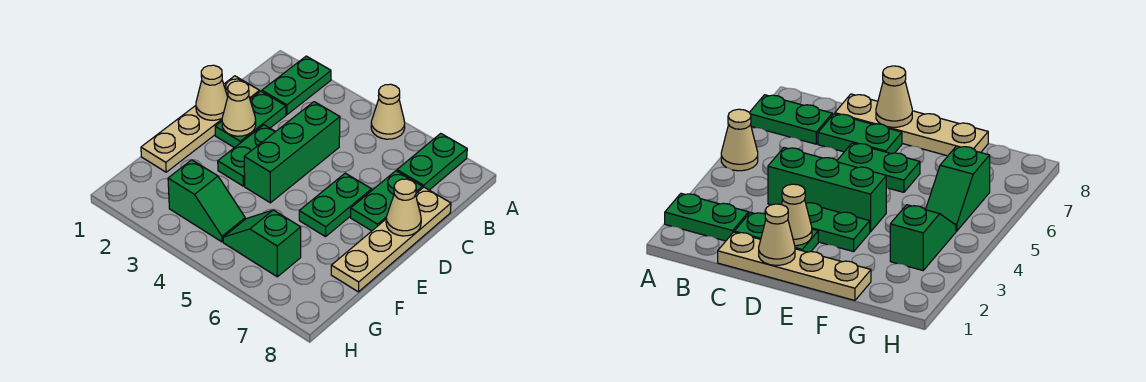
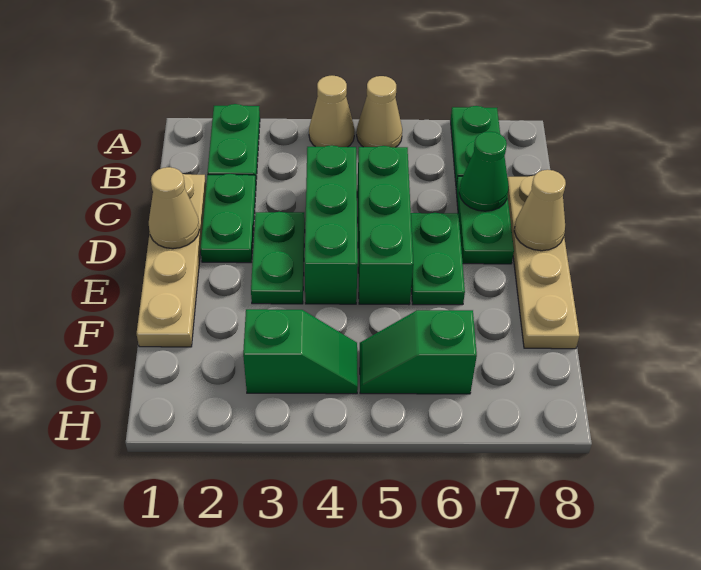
none -> green brick C5:E5 level 1
none -> green cone C7 level 2
tan cone D2 level 2 -> tan cone A4 level 1

